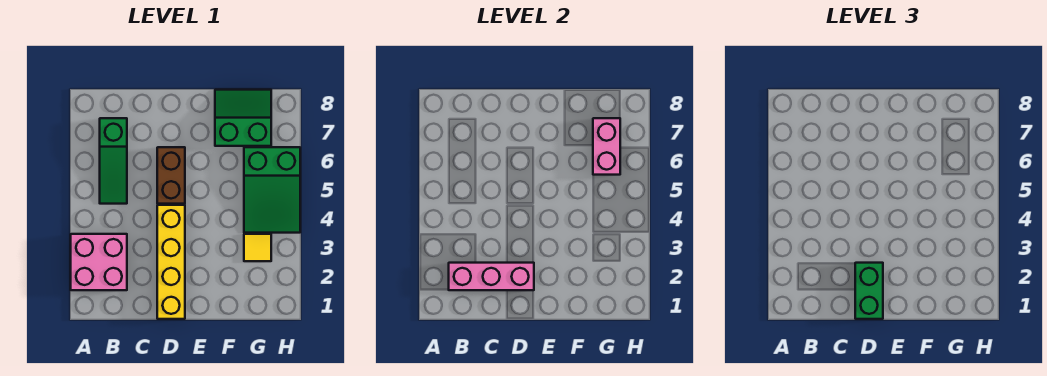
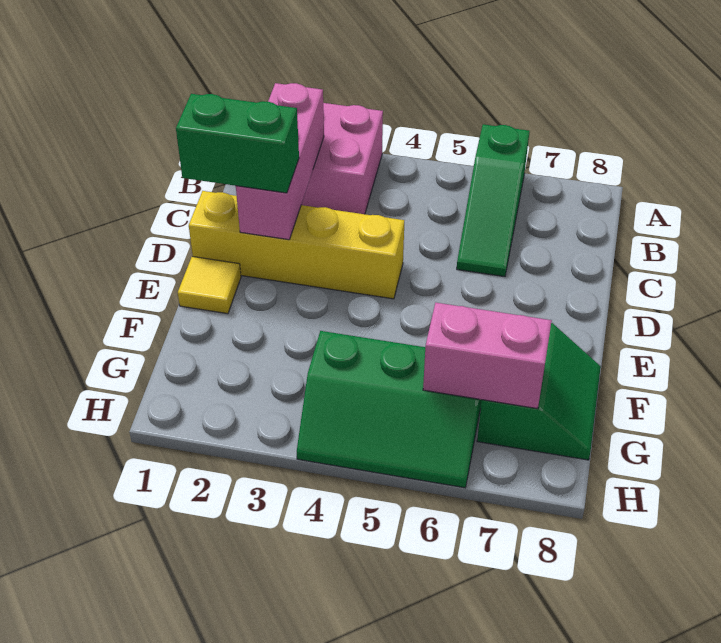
green slope B5:B7 level 1 top 7 -> green slope A6:C6 level 1 top A
brown brick D5:D6 level 1 -> none
yellow tile G3 level 1 -> yellow tile E1 level 1
green slope G4:H6 level 1 top 6 -> green slope G4:H6 level 1 top G

